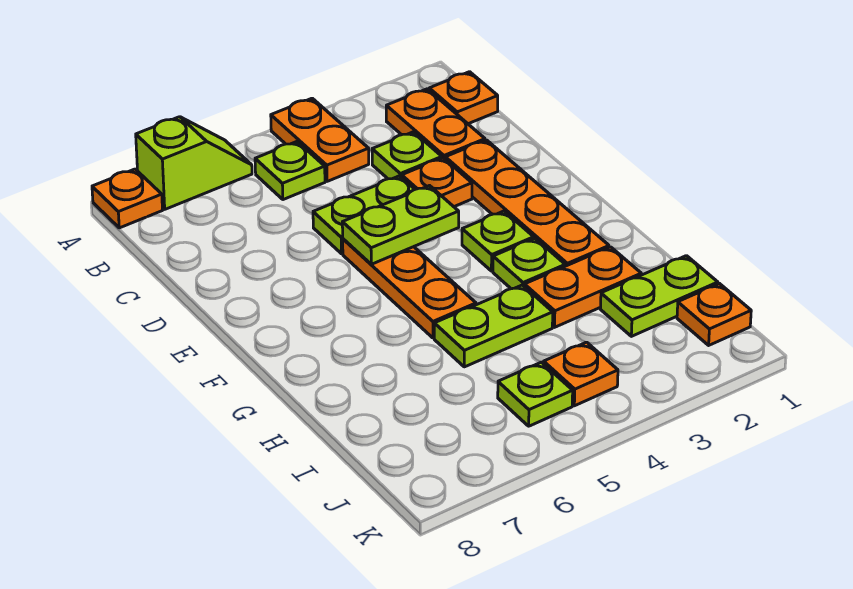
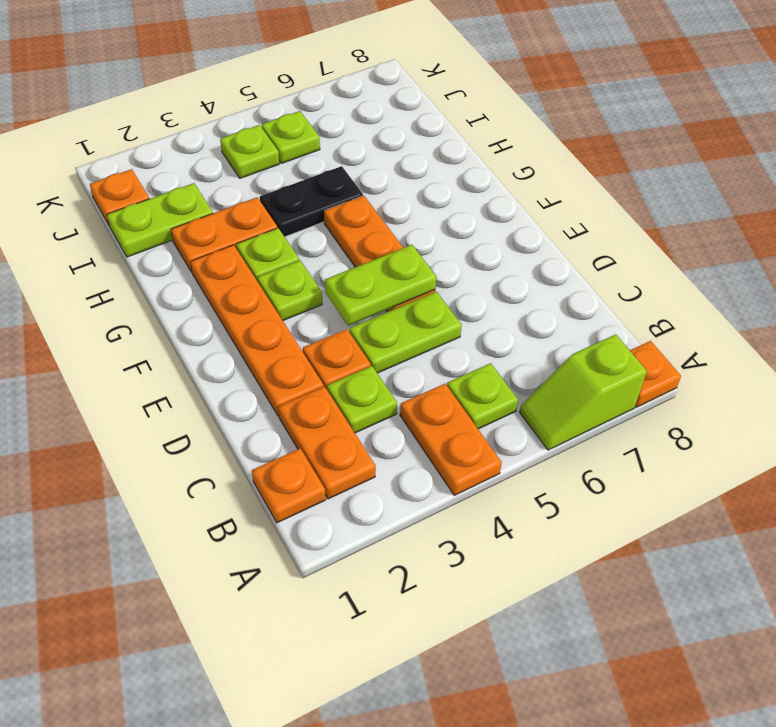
lime plate H4:H5 level 1 -> black plate H4:H5 level 1
orange plate J4 level 1 -> lime plate J4 level 1

